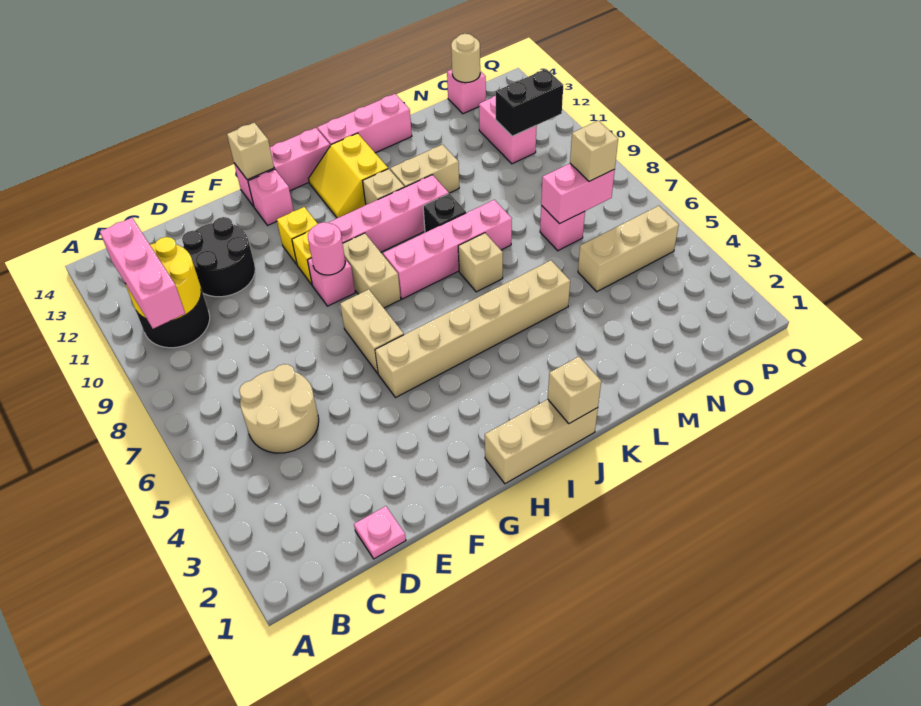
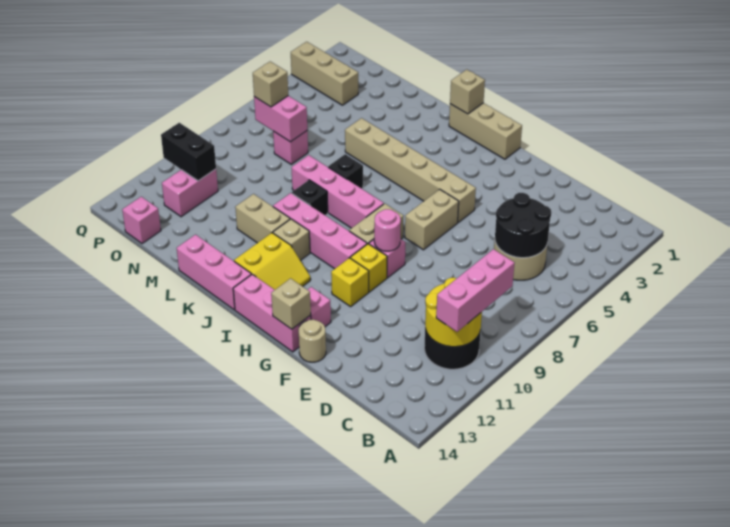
pink plate D1 level 1 -> none
black round brick D11:E12 level 1 -> black round brick C5:D6 level 2
tan brick K7 level 1 -> black brick K7 level 1
tan brick N5:P5 level 1 -> tan brick O3:Q3 level 1
tan round brick O14 level 2 -> tan round brick F14 level 1

